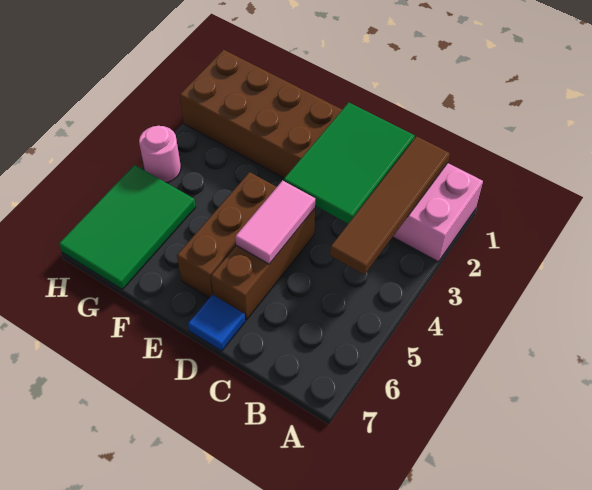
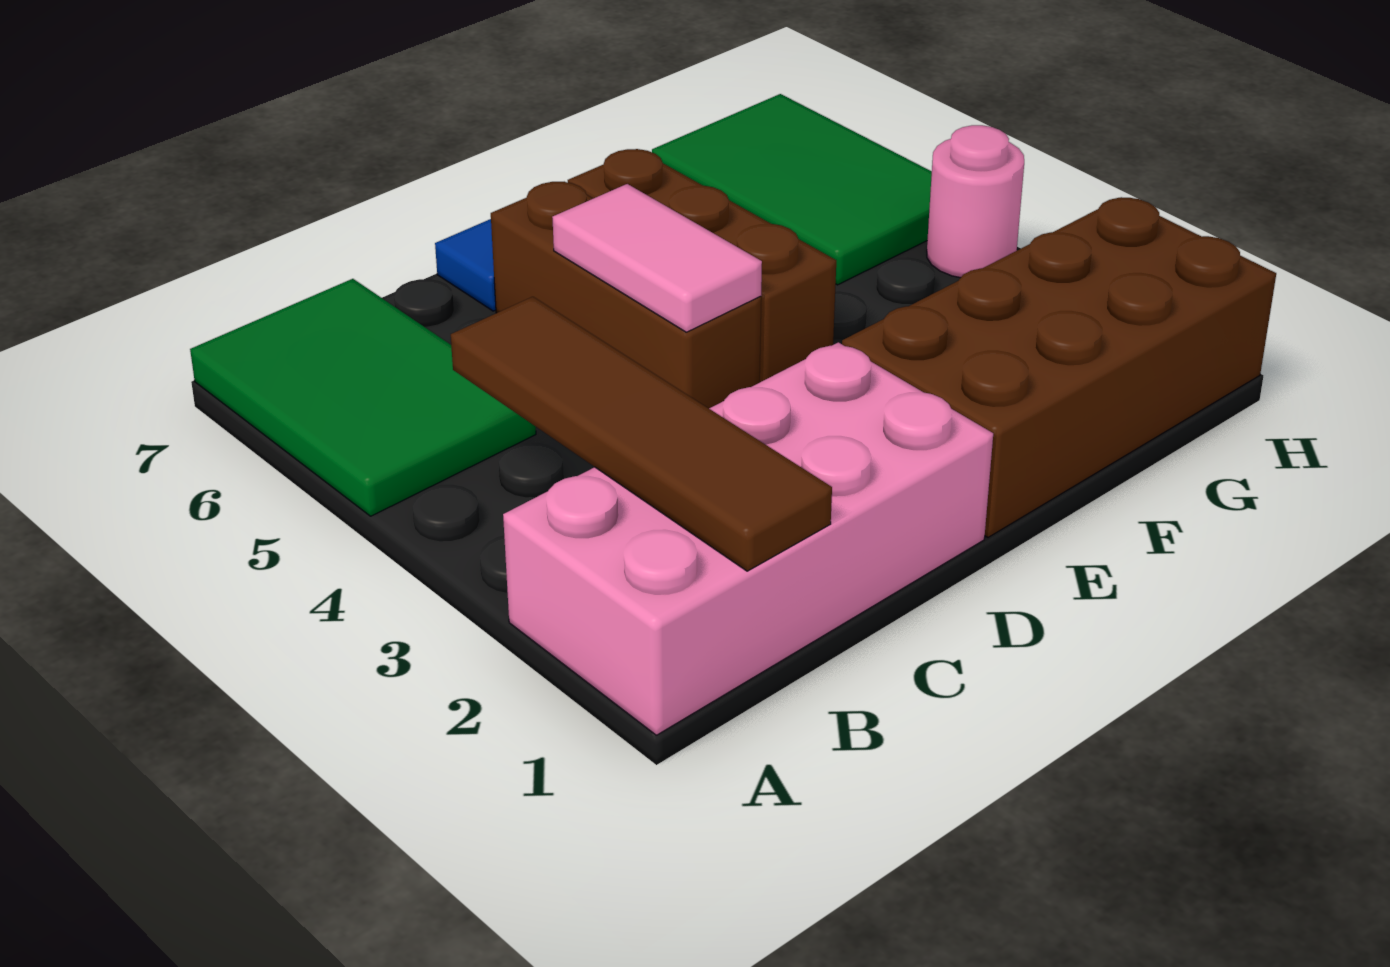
green tile C1:D3 level 2 -> green tile A5:B7 level 1

